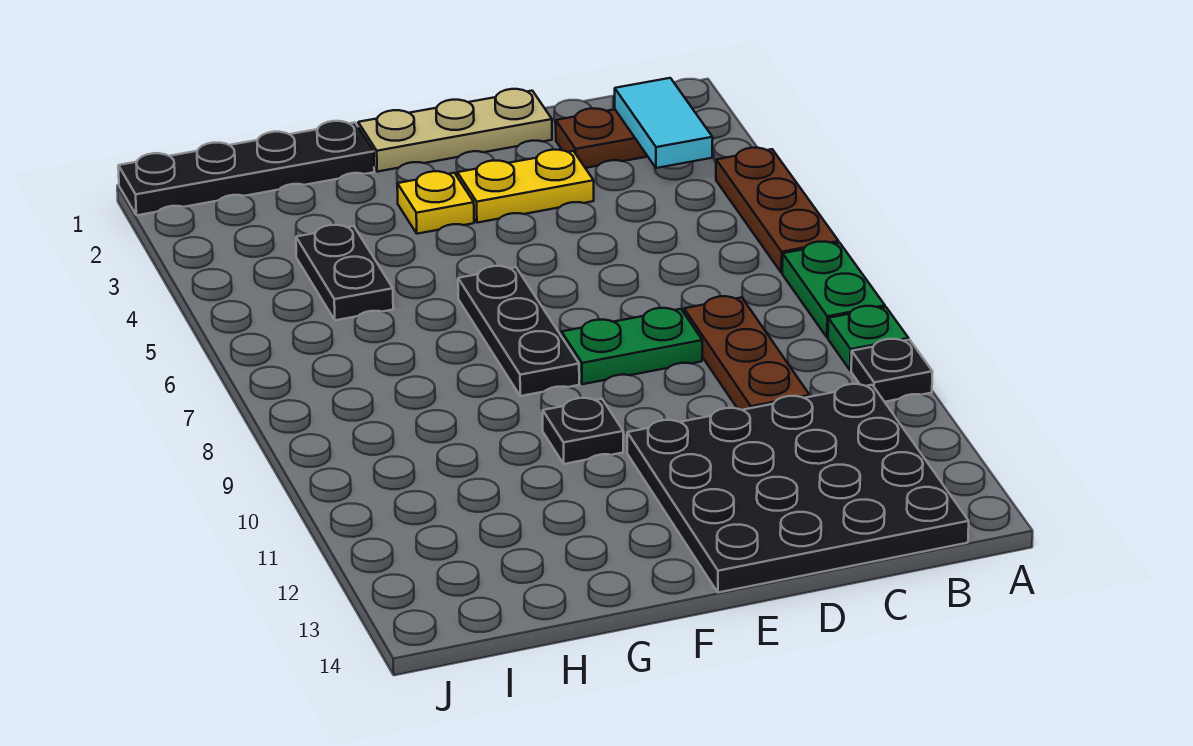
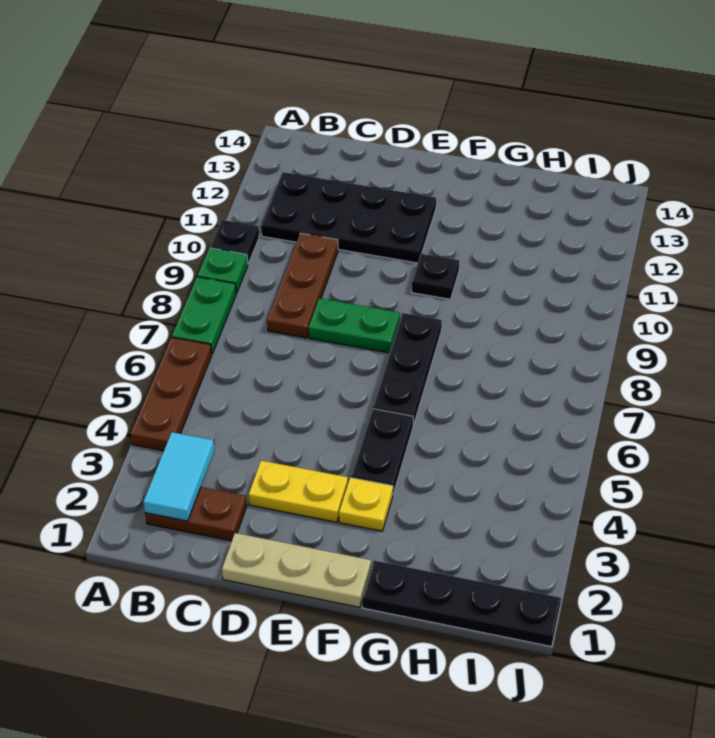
black plate B11:E14 level 1 -> black plate B11:E12 level 1
black plate H4:H5 level 1 -> black plate F4:F5 level 1

